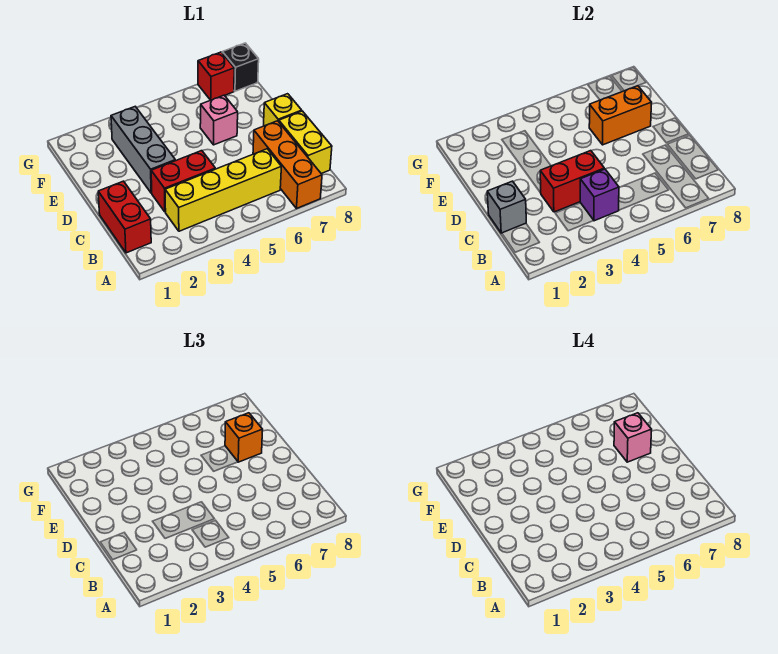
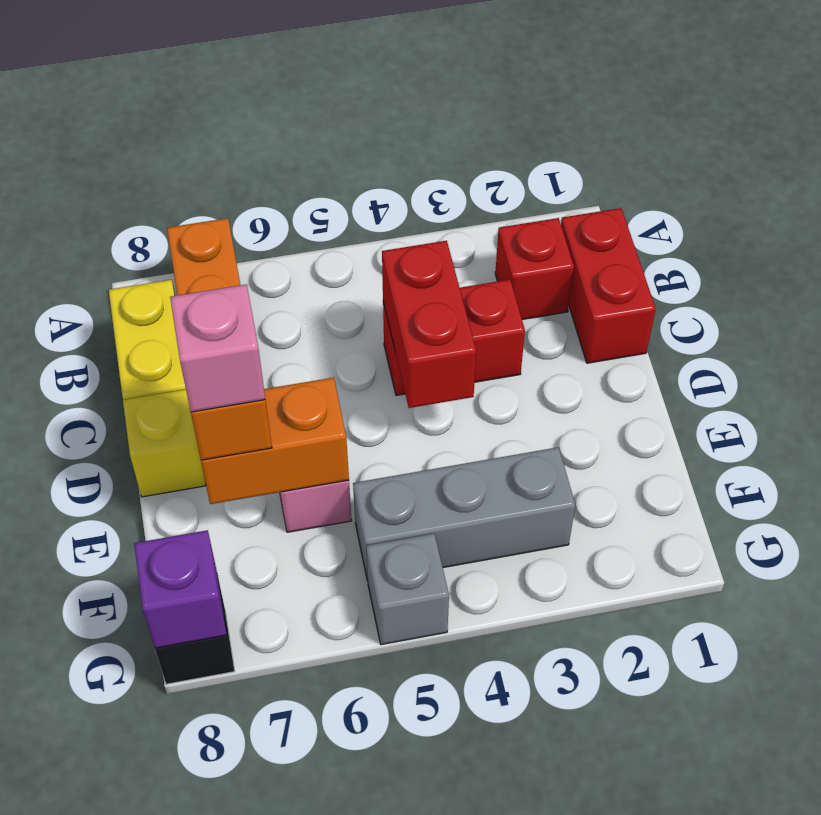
yellow brick B3:B6 level 1 -> none
purple brick B4 level 2 -> purple brick G8 level 2
grey brick C1 level 2 -> grey brick G5 level 1
red brick C3:C4 level 2 -> red brick C4:D4 level 2
grey brick D3:F3 level 1 -> grey brick F3:F5 level 1
red brick G7 level 1 -> red brick B2 level 1

